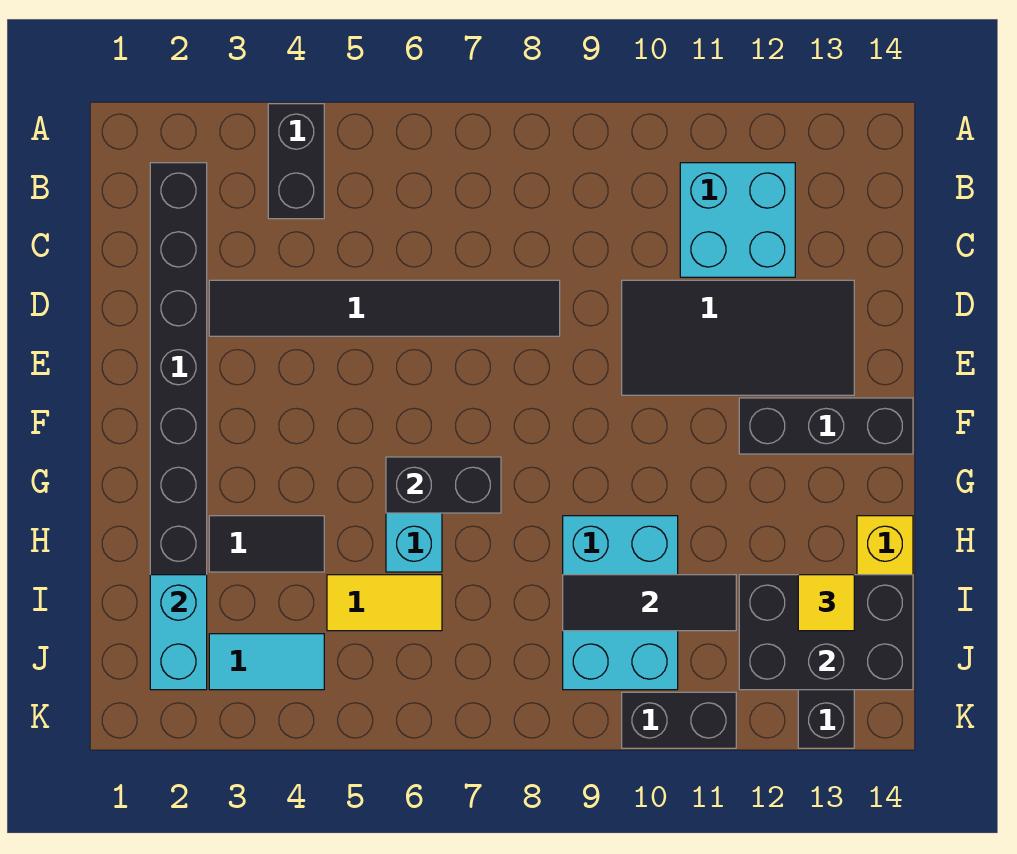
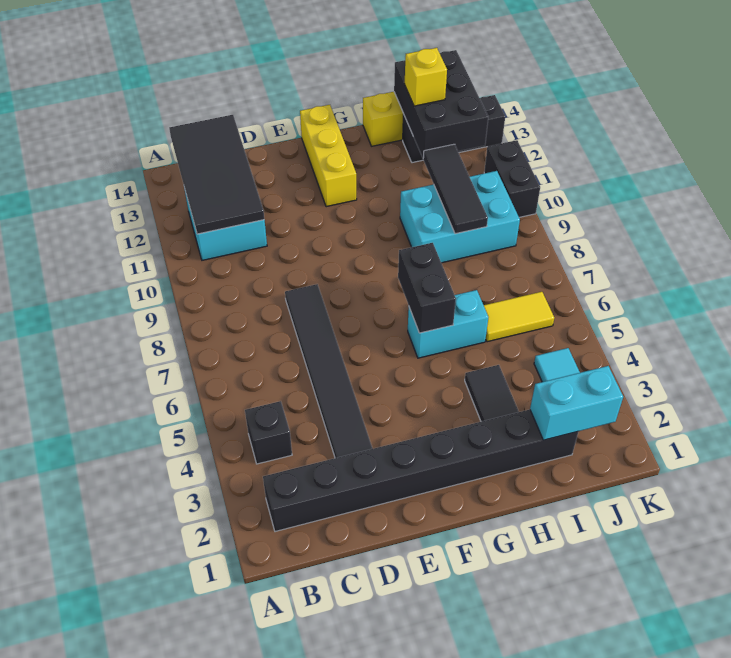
black brick A4:B4 level 1 -> black brick B4 level 1
black tile D10:E13 level 1 -> black tile B11:C14 level 2
black brick F12:F14 level 1 -> yellow brick F12:F14 level 1
yellow tile I5:I6 level 1 -> yellow tile I6:J6 level 1
yellow tile I13 level 3 -> yellow brick I13 level 3

